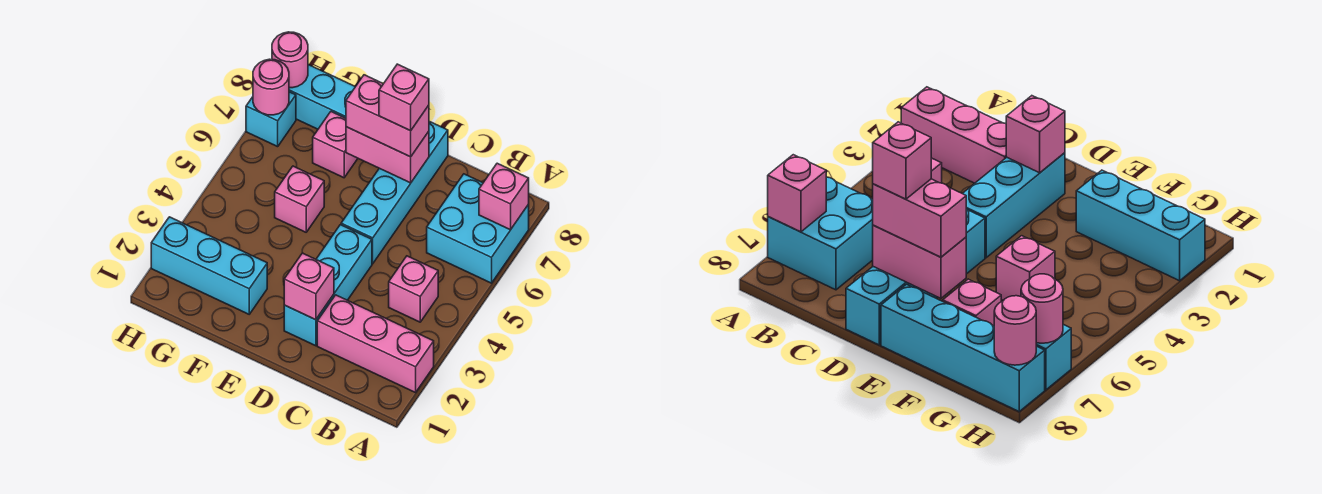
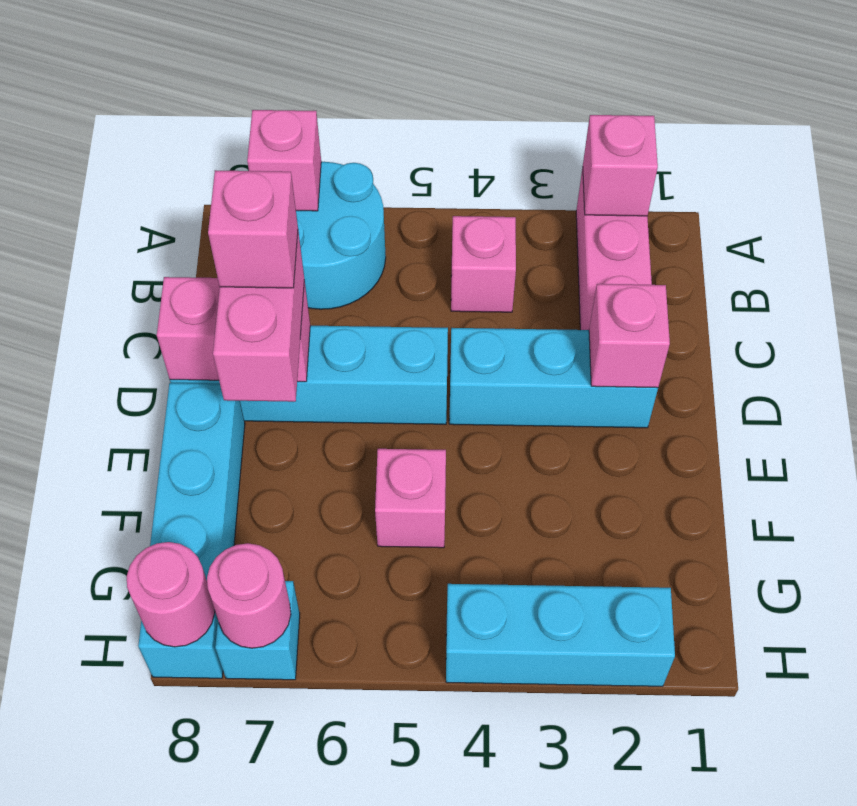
cyan brick A6:B7 level 1 -> cyan round brick A6:B7 level 1
pink brick D7:E7 level 2 -> pink brick D7:D8 level 2
cyan brick F2:H2 level 1 -> cyan brick H2:H4 level 1
pink brick F7 level 1 -> pink brick A2 level 2

